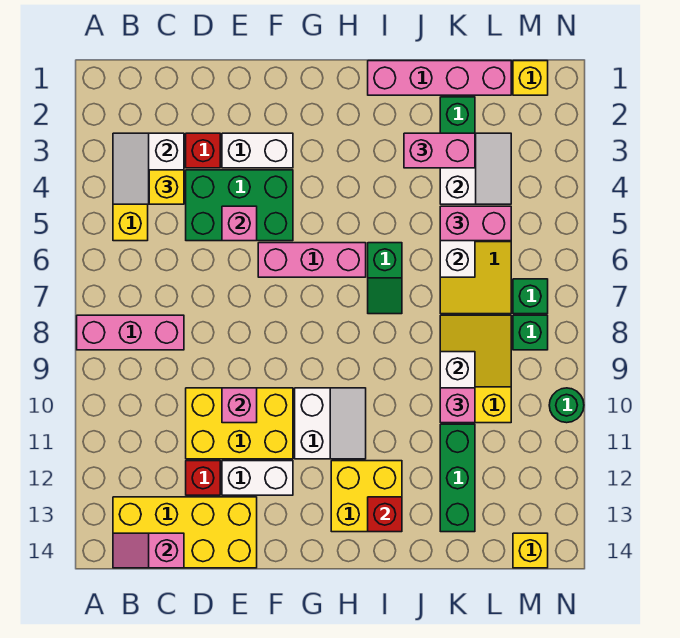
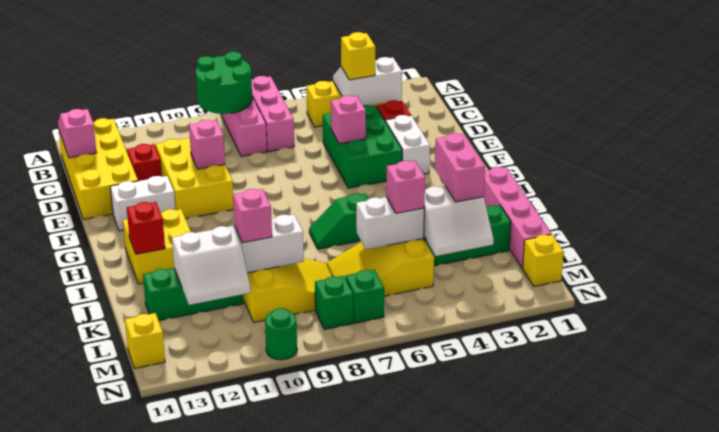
none -> green round brick A8:B9 level 2
white brick E12:F12 level 1 -> white brick F12:F13 level 1
pink brick F6:H6 level 1 -> pink brick A7:C7 level 1
white slope G10:H11 level 1 top G -> white slope K11:L12 level 2 top K
pink brick K5:L5 level 3 -> pink brick K5 level 3

